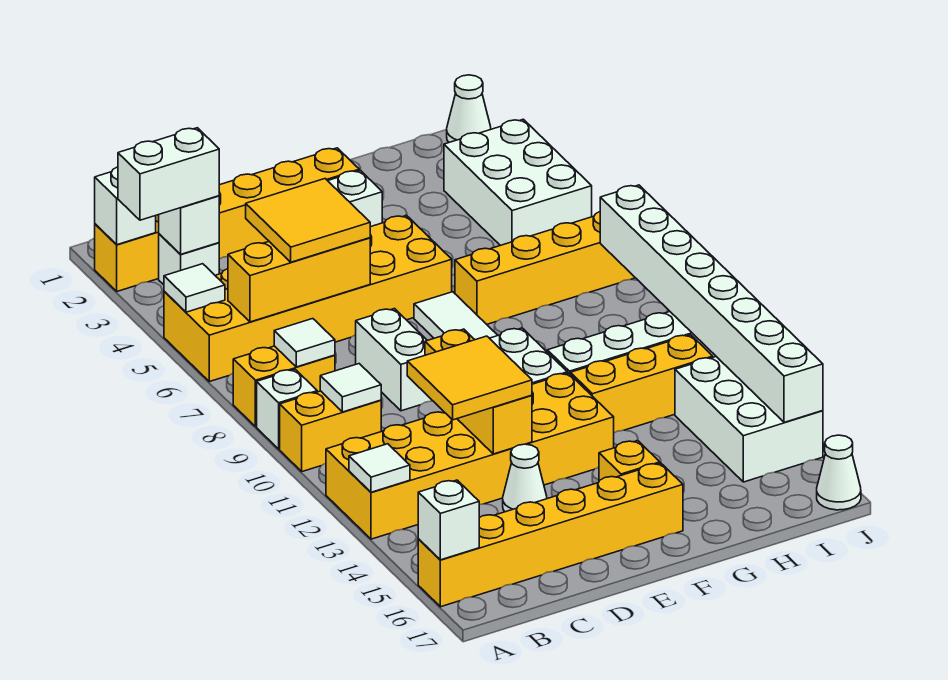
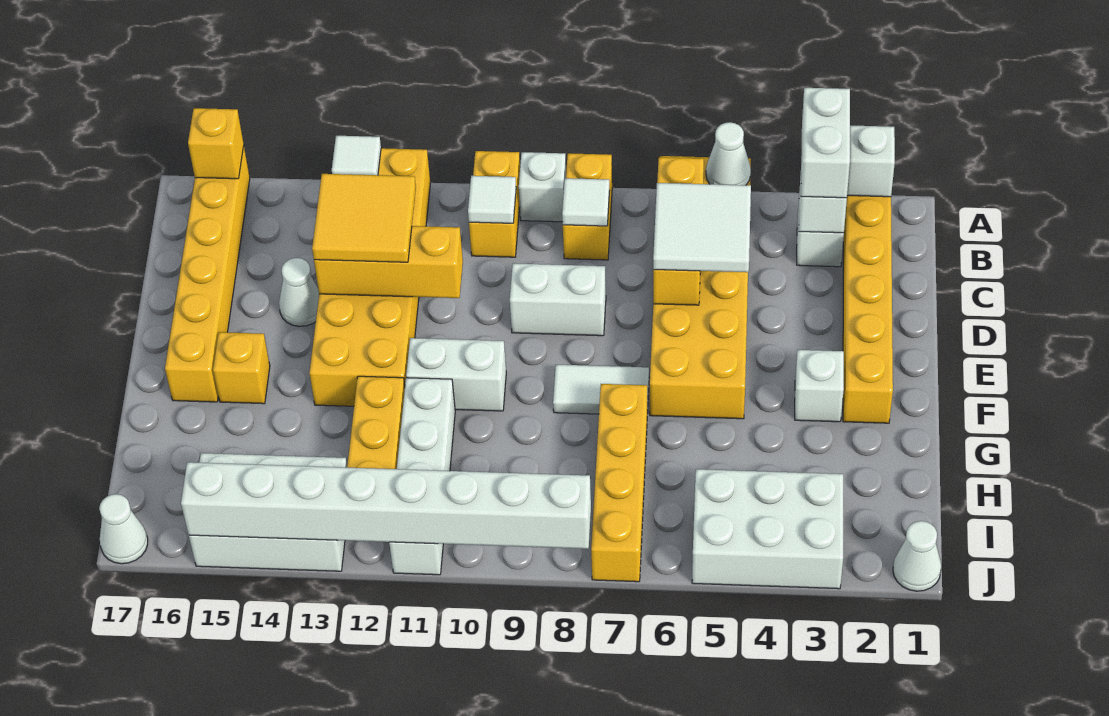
white tile A5 level 2 -> white cone A5 level 2
white brick A16 level 2 -> yellow brick A16 level 2
yellow tile C5:D6 level 3 -> white tile C5:D6 level 3

